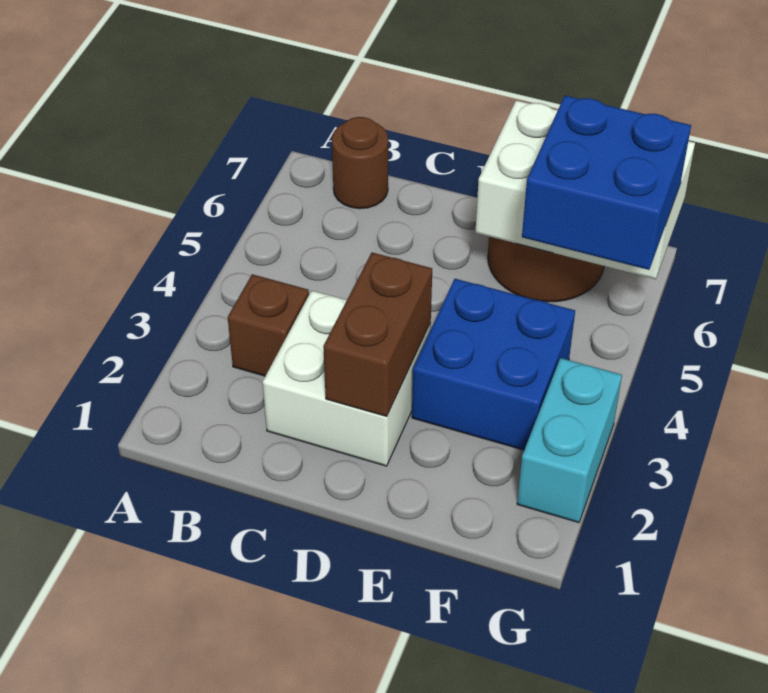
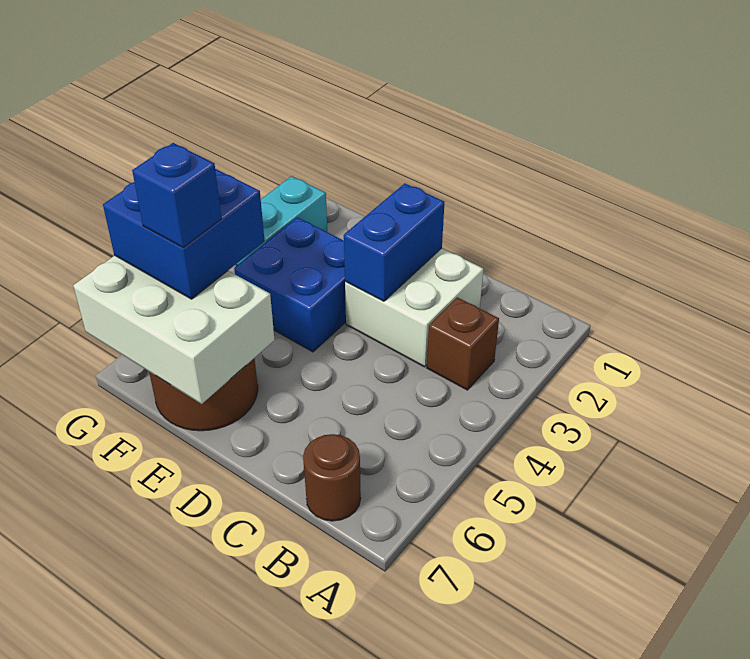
brown brick D2:D3 level 2 -> blue brick D2:D3 level 2
none -> blue brick F6 level 4

